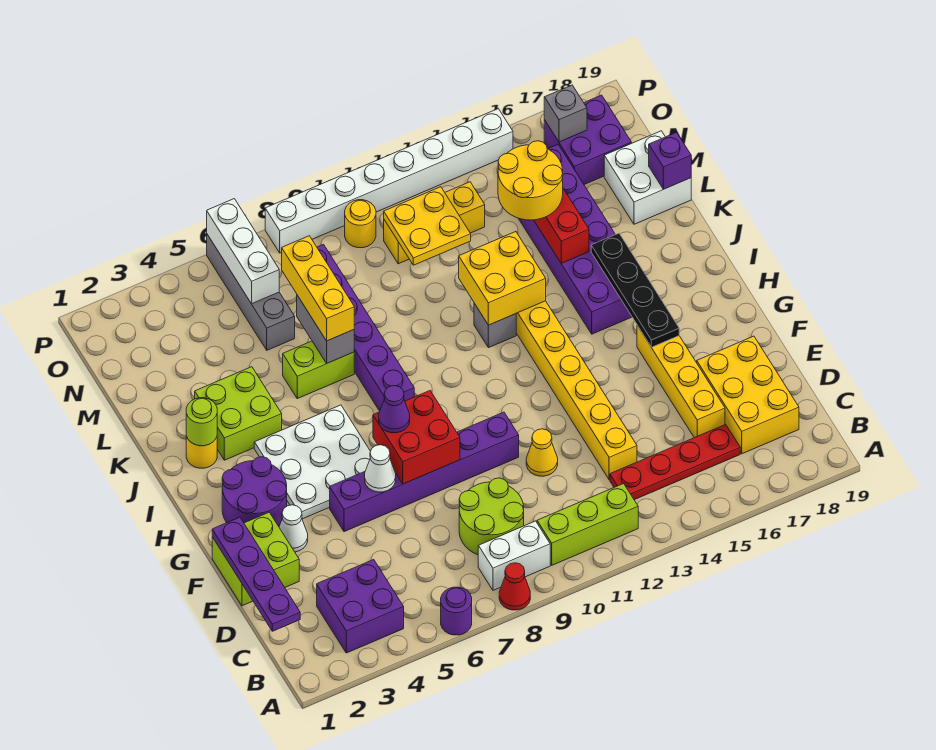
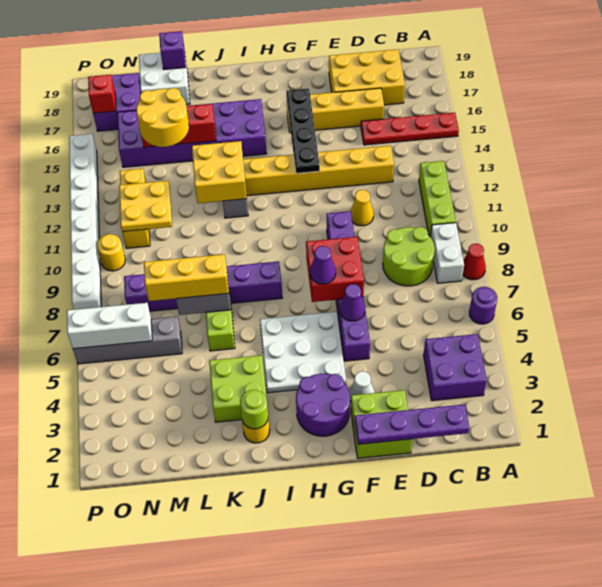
red plate C13:C16 level 1 -> red plate A15:D15 level 1
white cone F6 level 2 -> purple cone F6 level 2
black plate G16:J16 level 2 -> black plate G13:G16 level 2
grey brick O17 level 2 -> red brick O17 level 2

